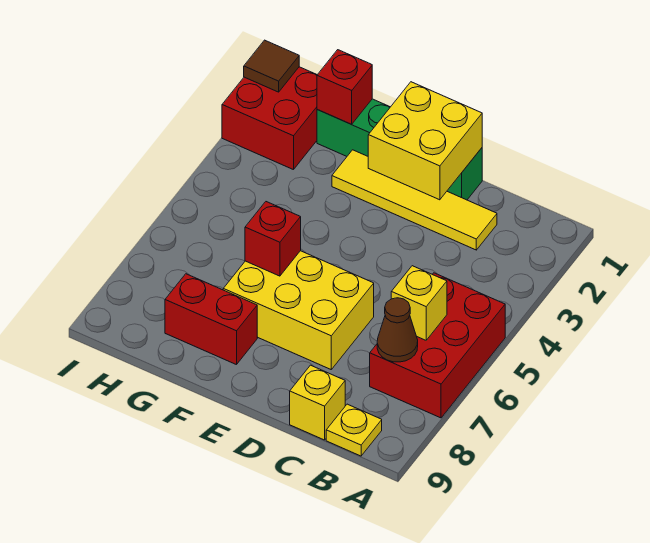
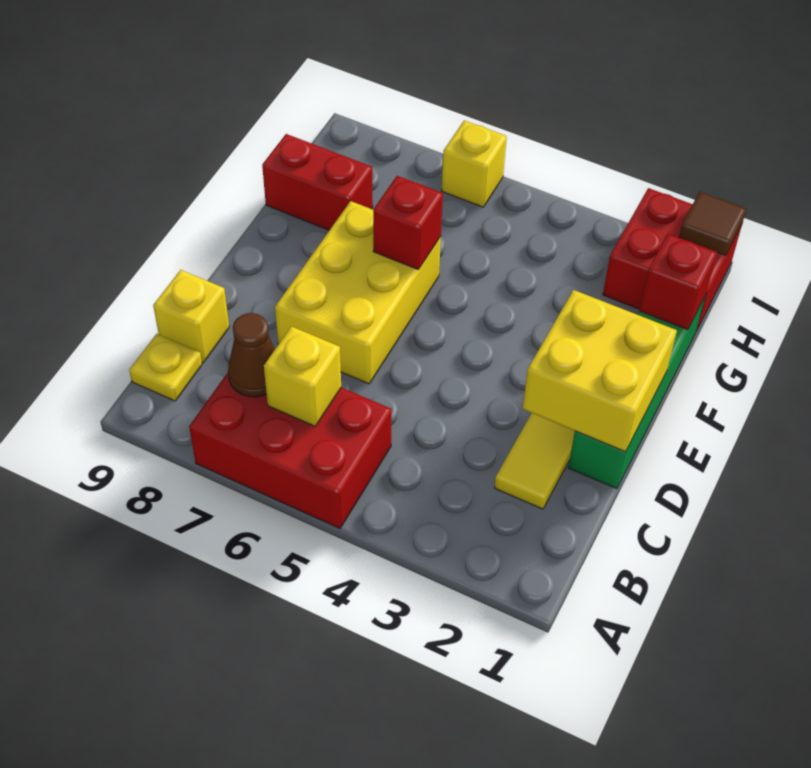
red brick F8:G8 level 1 -> red brick G8:G9 level 1
none -> yellow brick I6 level 1

